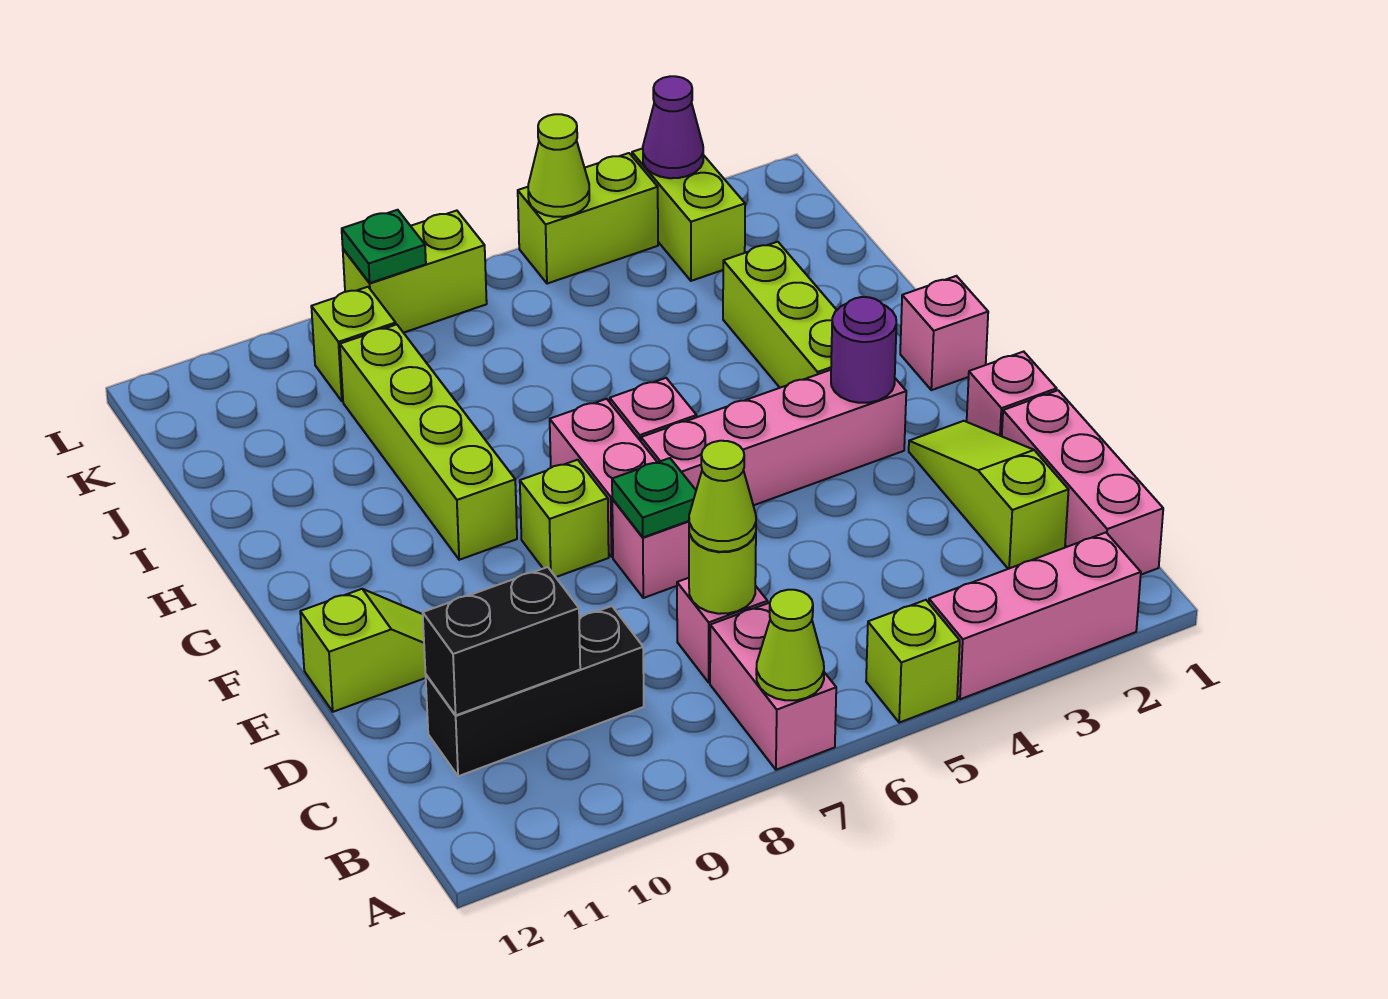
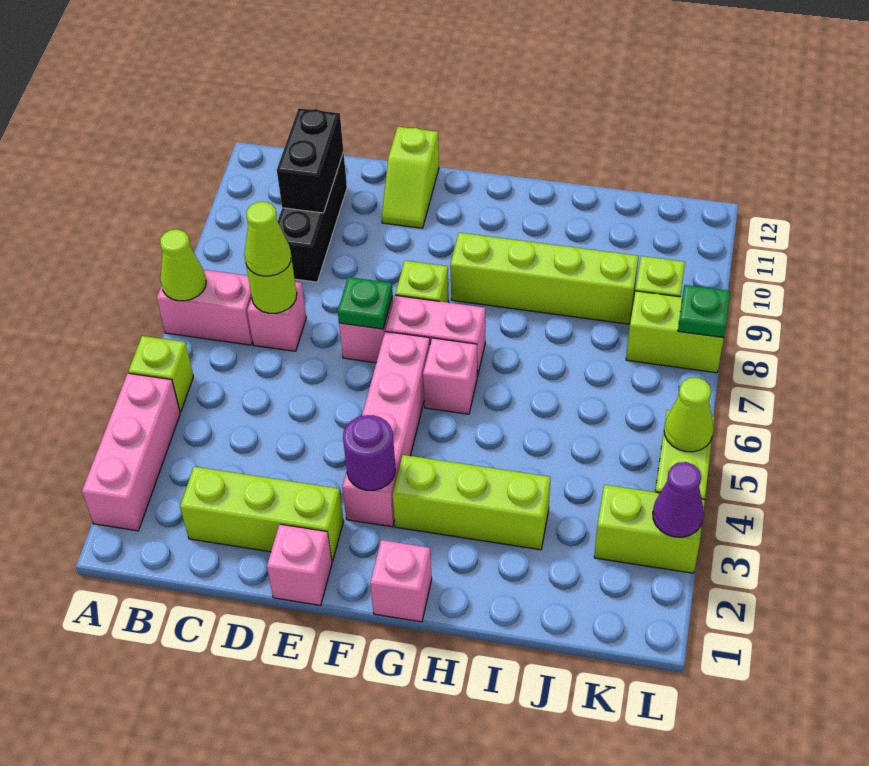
pink brick B1:D1 level 1 -> none
lime slope C2:E2 level 1 top C -> lime brick C2:E2 level 1
lime brick L7:L8 level 1 -> lime brick K8:L8 level 1

